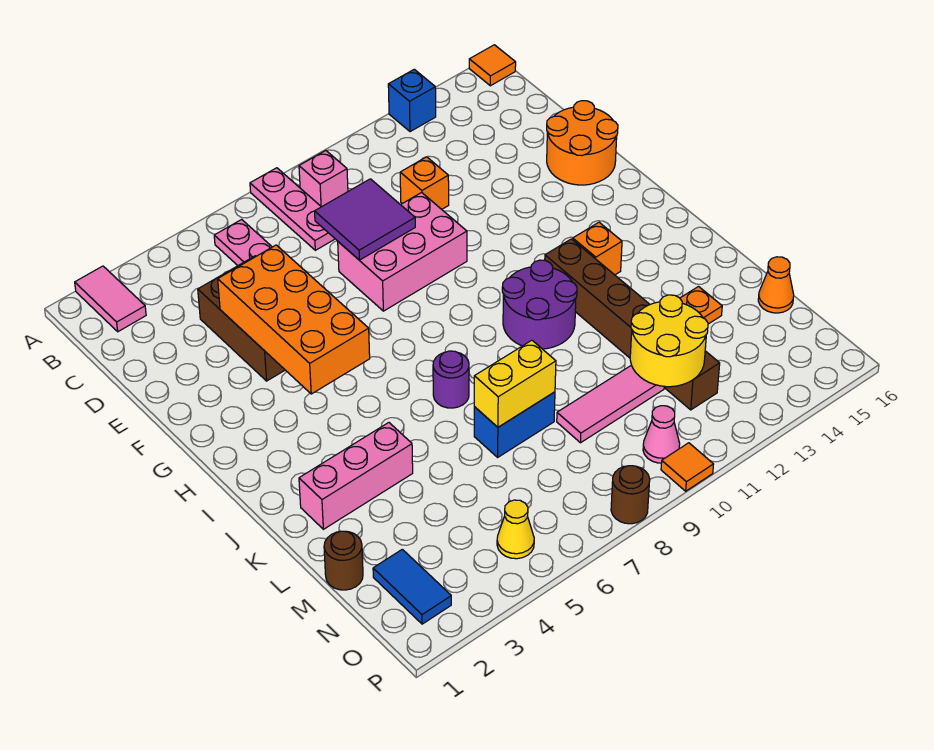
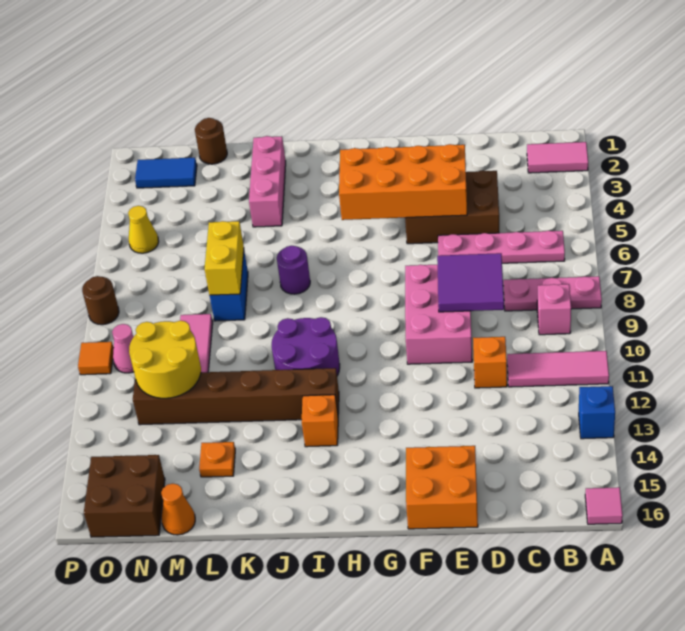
none -> pink tile A11:C11 level 1
orange tile A16 level 1 -> pink tile A16 level 1
orange round brick E15:F16 level 1 -> orange brick E15:F16 level 1
none -> brown brick N15:O16 level 1

